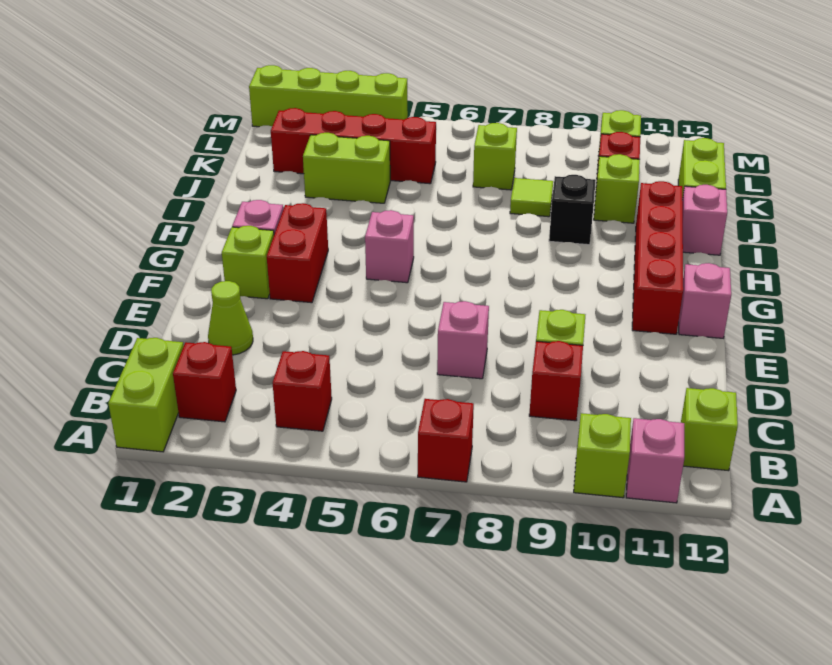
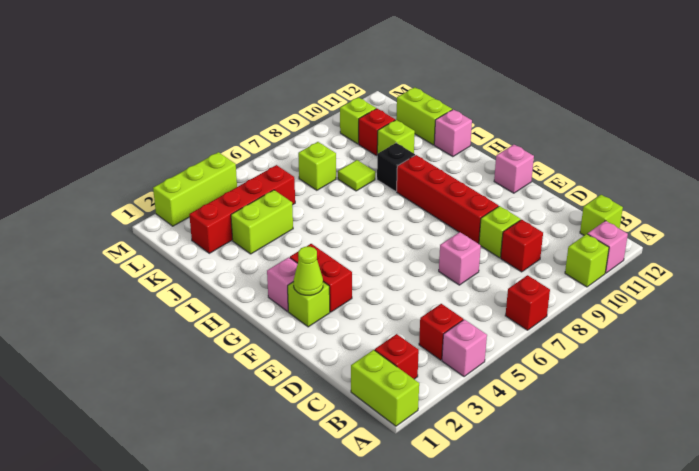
lime cone D2 level 1 -> lime cone F2 level 2
red brick F11:I11 level 1 -> red brick E9:H9 level 1
pink brick G5 level 1 -> pink brick A4 level 1
lime brick M1:M4 level 1 -> lime brick M2:M4 level 1

